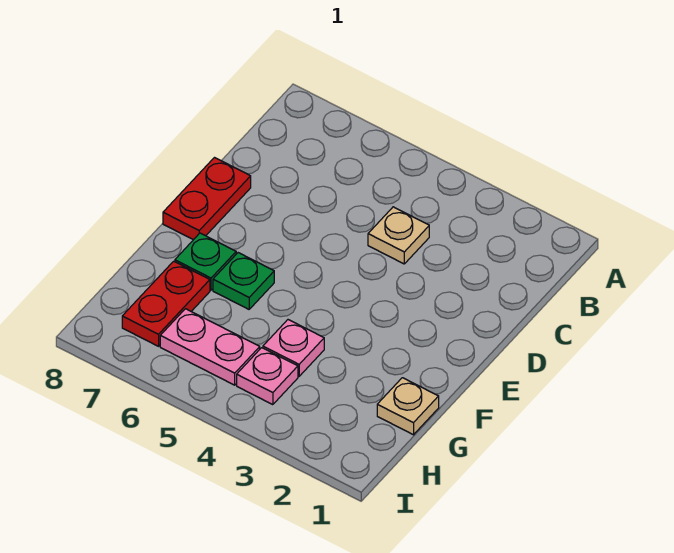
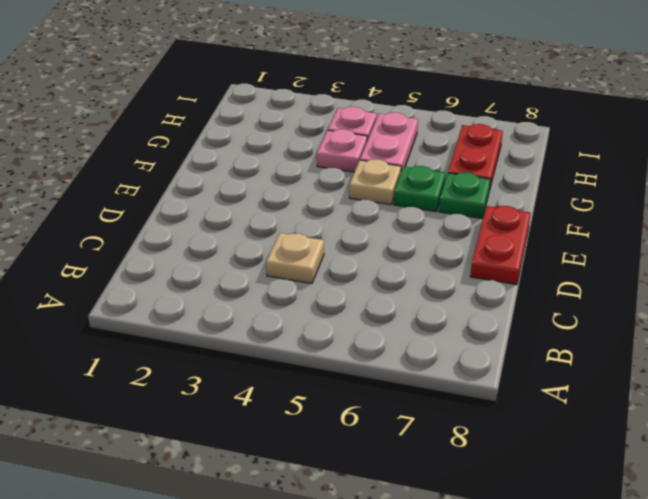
tan plate G1 level 1 -> tan plate F5 level 1
pink plate H5:H6 level 1 -> pink plate G5:H5 level 1

